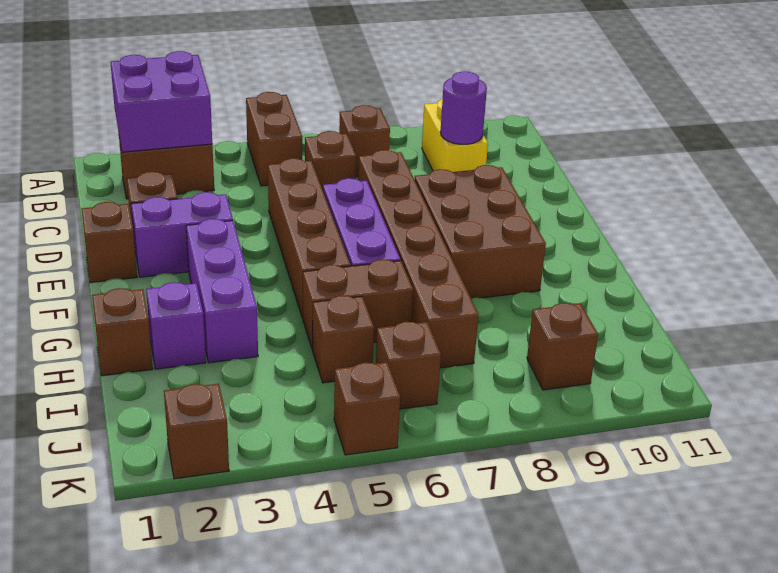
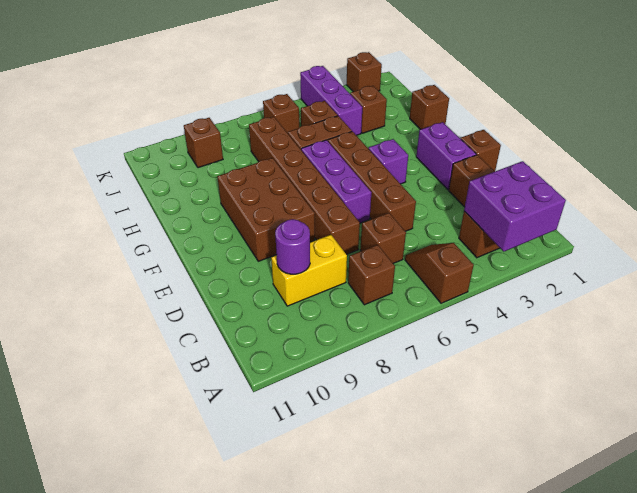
brown brick A5:B5 level 1 -> brown slope A5:B5 level 1 top A
yellow brick B9:C9 level 1 -> yellow brick C8:C9 level 1
purple brick E2:E3 level 1 -> purple brick E2:F2 level 1
purple brick F3:H3 level 1 -> purple brick I4:K4 level 1
purple brick H2 level 1 -> purple brick F4 level 1
brown brick K5 level 1 -> brown brick I3 level 1

